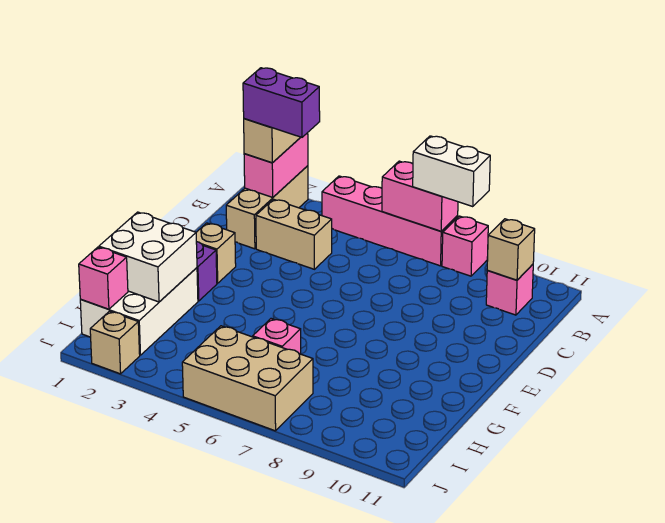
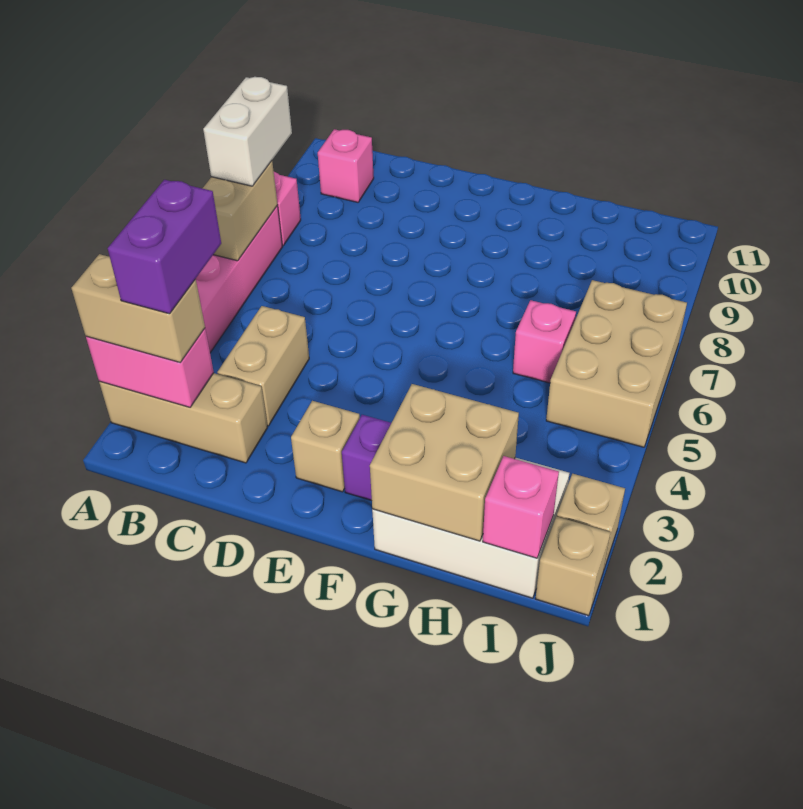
pink brick A6:A7 level 2 -> tan brick A6:A7 level 2
tan brick B10 level 2 -> tan brick J1 level 1
white brick G1:H2 level 2 -> tan brick G1:H2 level 2

